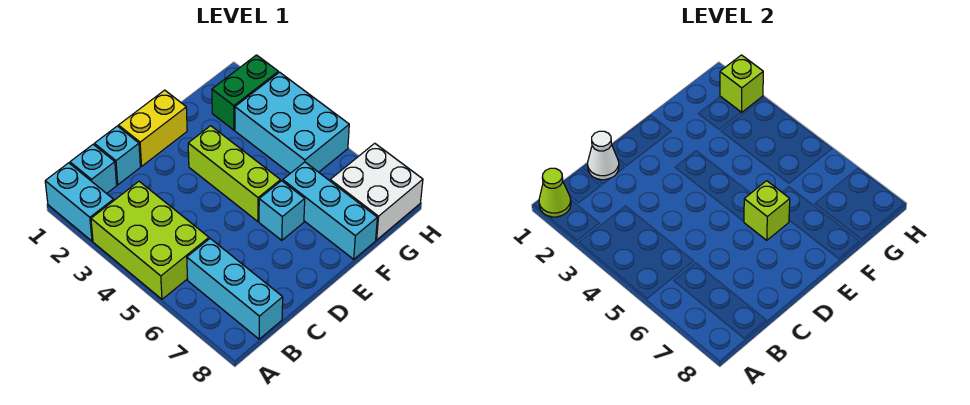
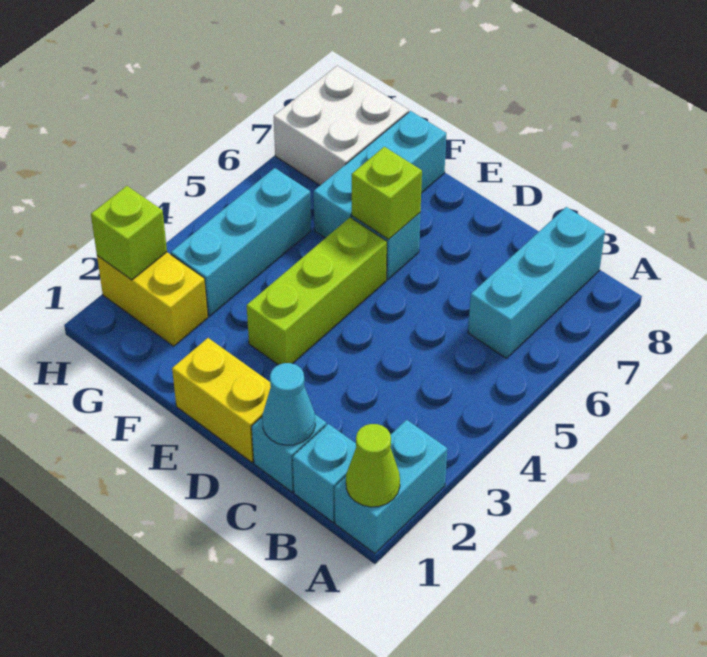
lime brick A3:B5 level 1 -> none
white cone C1 level 2 -> cyan cone C1 level 2
green brick G2:H2 level 1 -> yellow brick G2:H2 level 1
cyan brick G3:H5 level 1 -> cyan brick G3:G5 level 1

